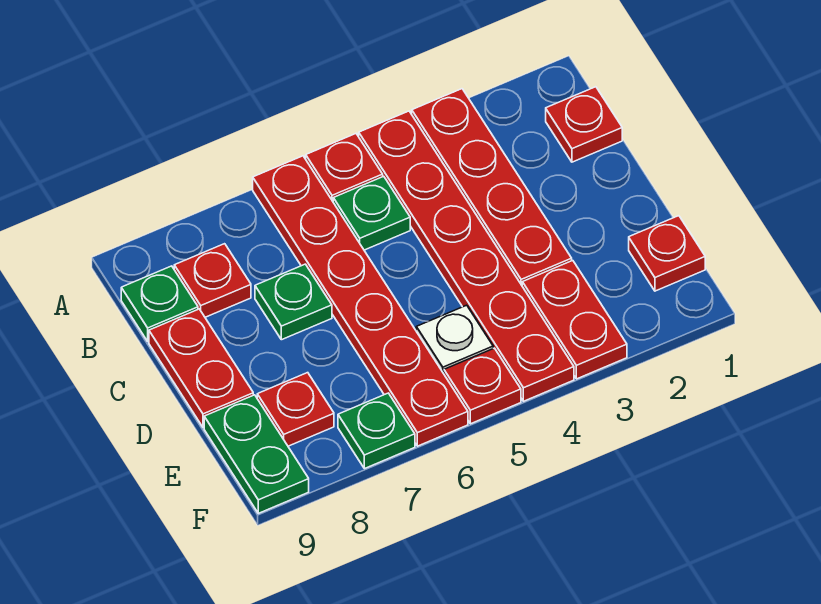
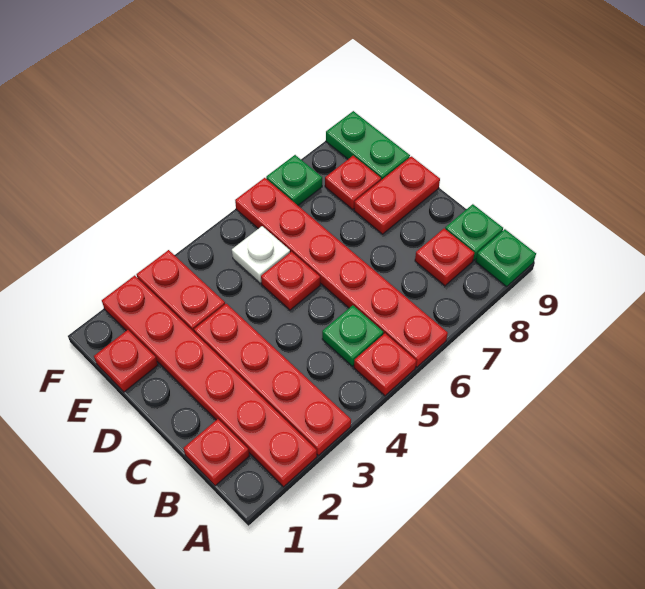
red plate A4:F4 level 1 -> red plate A2:F2 level 1
green plate C7 level 1 -> green plate A9 level 1
red plate C9:D9 level 1 -> red plate D8:D9 level 1
red plate F5 level 1 -> red plate D5 level 1

